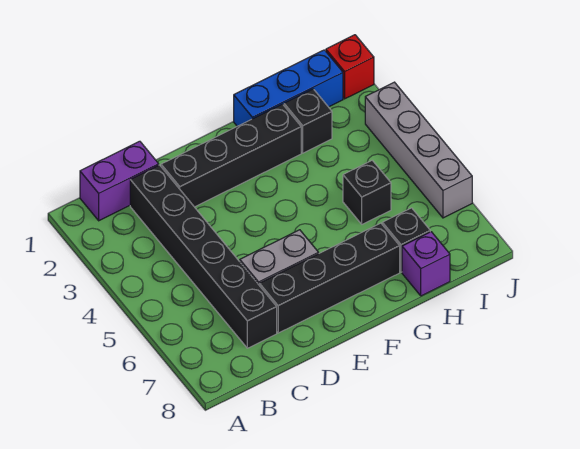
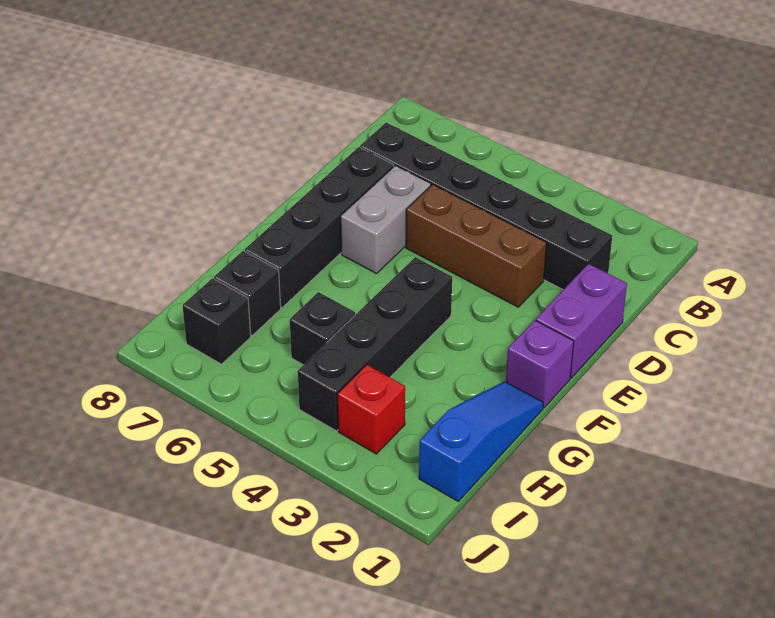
purple brick B1:C1 level 1 -> purple brick D1:E1 level 1
black brick D2:G2 level 1 -> black brick F4:I4 level 1
none -> brown brick D3:D5 level 1
blue brick G1:I1 level 1 -> blue slope G1:I1 level 1 top I
black brick H2 level 1 -> black brick I7 level 1
purple brick H8 level 1 -> purple brick F1 level 1
red brick J1 level 1 -> red brick I3 level 1
grey brick J3:J6 level 1 -> none

